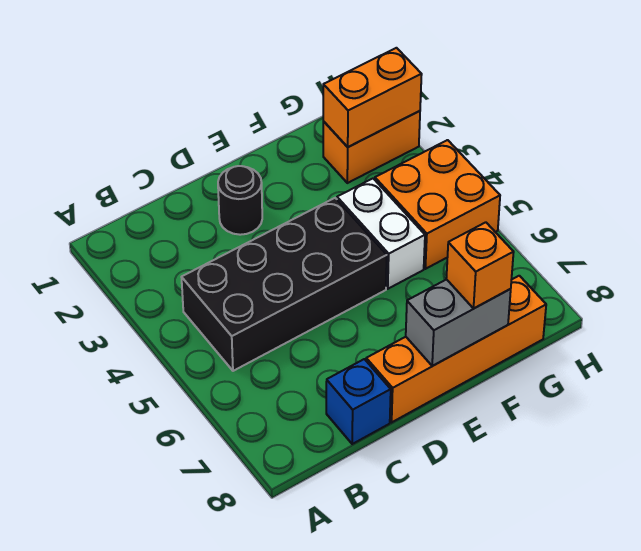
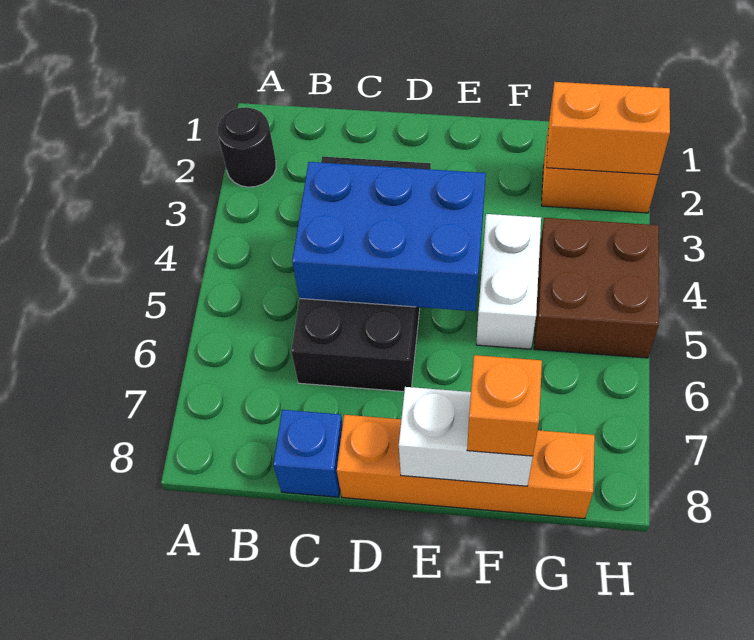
black brick B4:E5 level 1 -> black brick C3:D6 level 1
none -> blue brick C4:E5 level 2
black round brick D2 level 1 -> black round brick A2 level 1
grey brick E8:F8 level 2 -> white brick E8:F8 level 2
orange brick G4:H5 level 1 -> brown brick G4:H5 level 1

